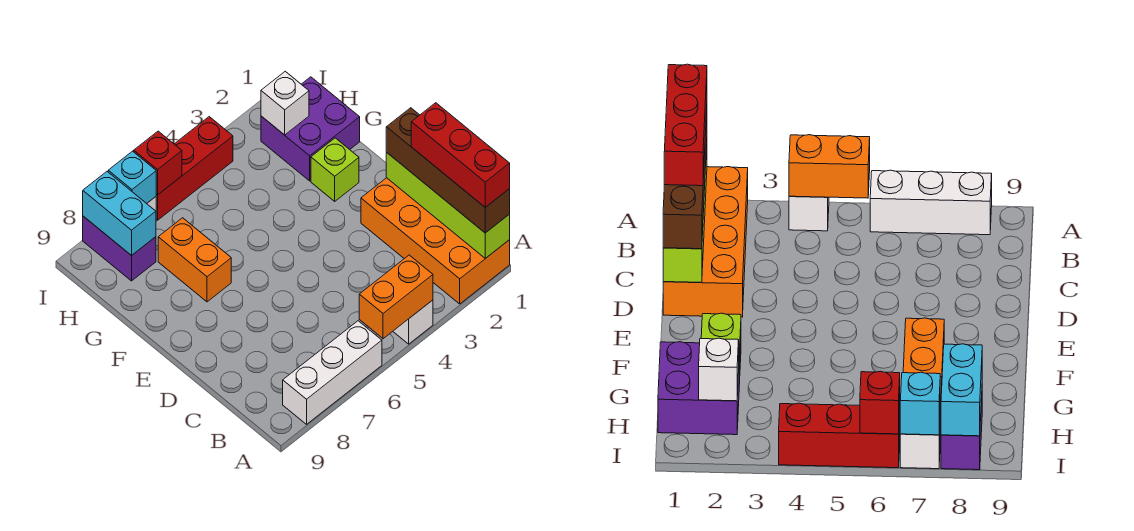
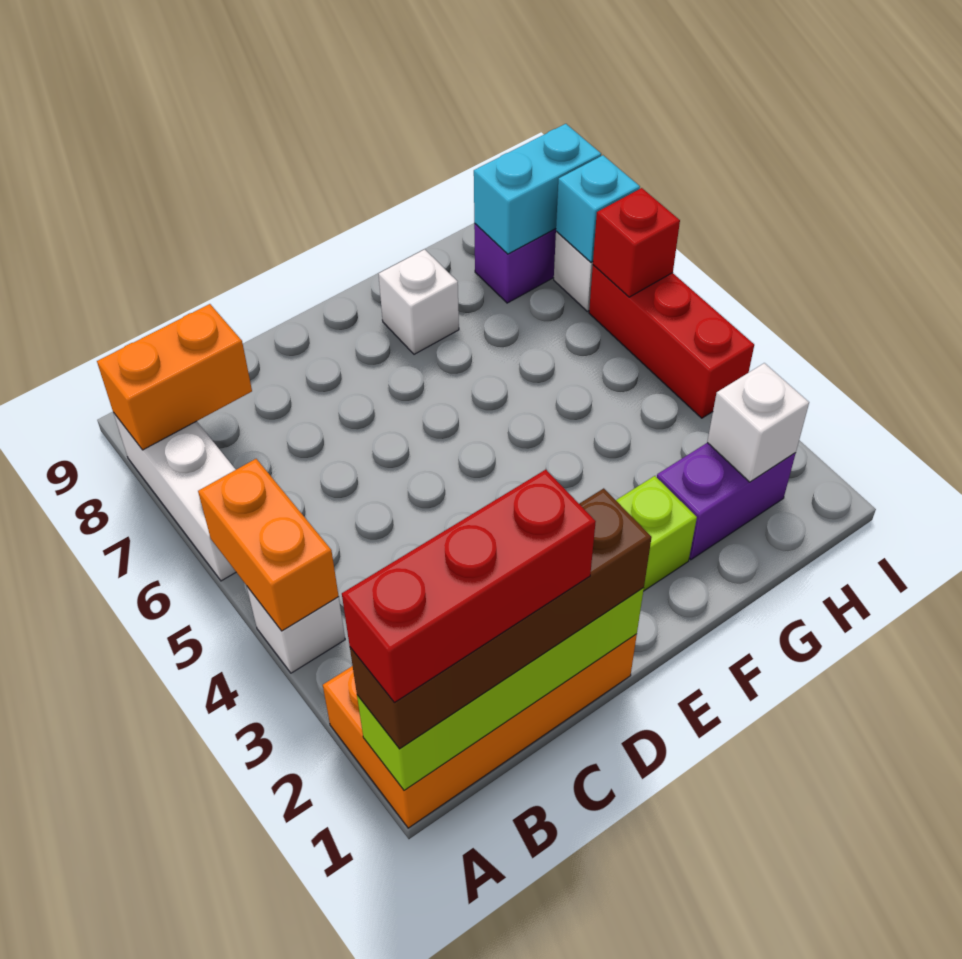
orange brick F7:G7 level 1 -> orange brick A8:B8 level 2
none -> white brick F8 level 1
purple brick G1:H2 level 1 -> purple brick G2:H2 level 1

